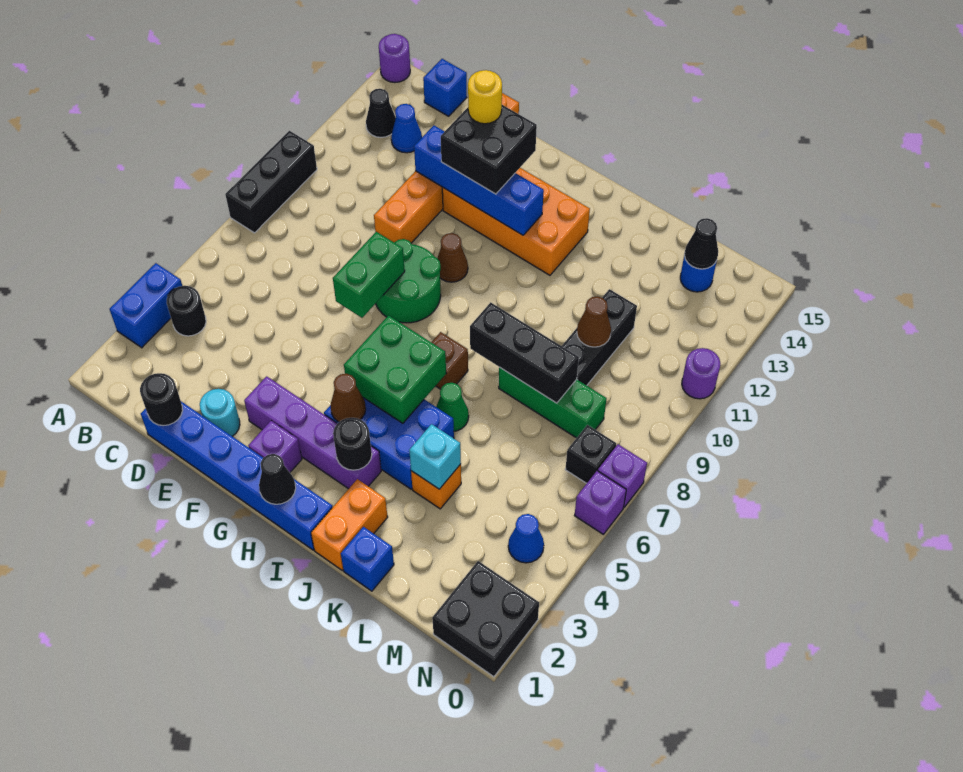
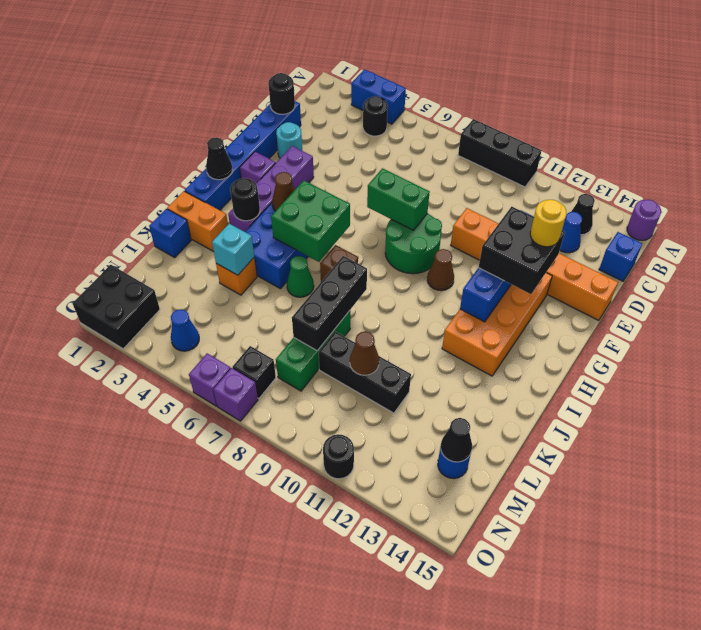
purple round brick O11 level 1 -> black round brick O11 level 1

